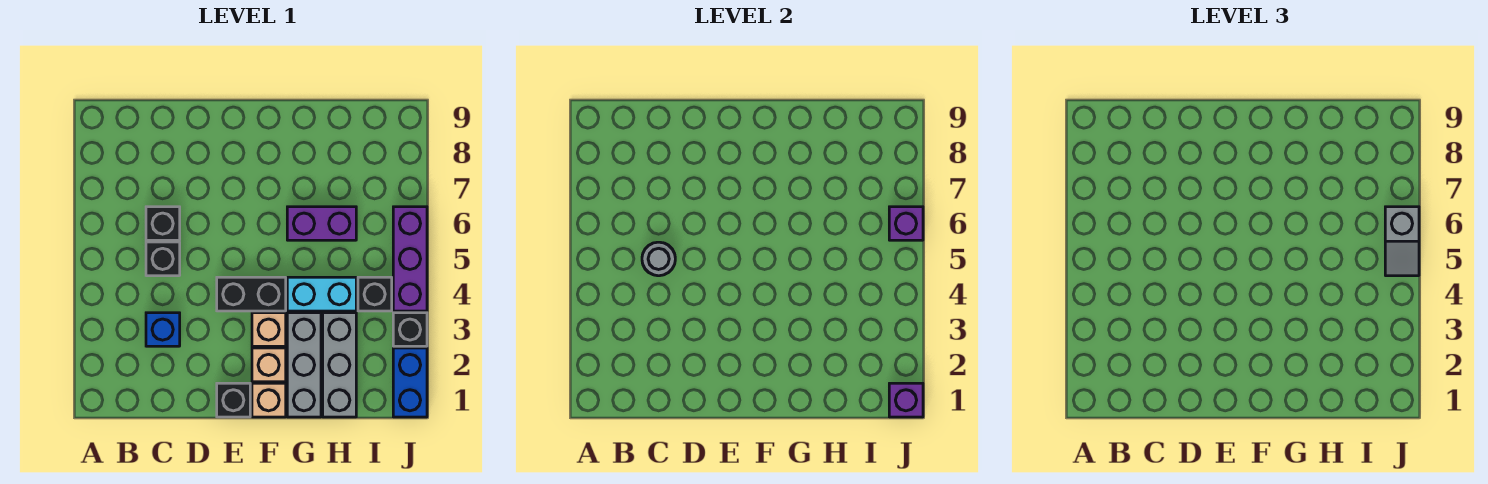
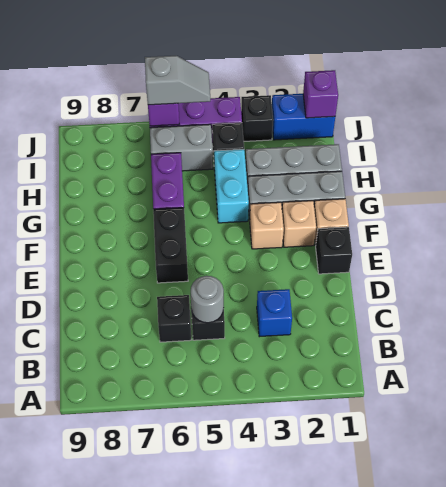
black brick E4:F4 level 1 -> black brick E6:F6 level 1
none -> grey brick I5:I6 level 1

